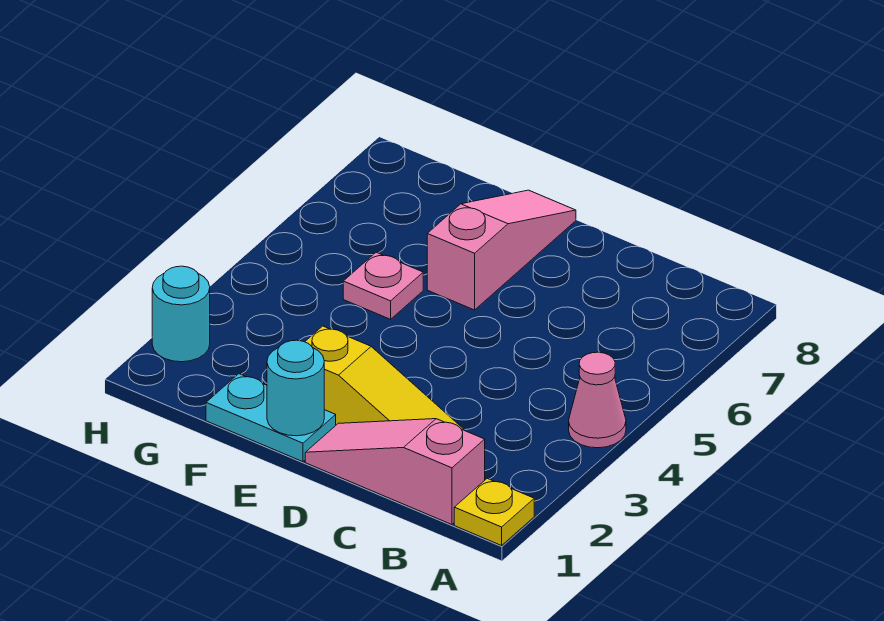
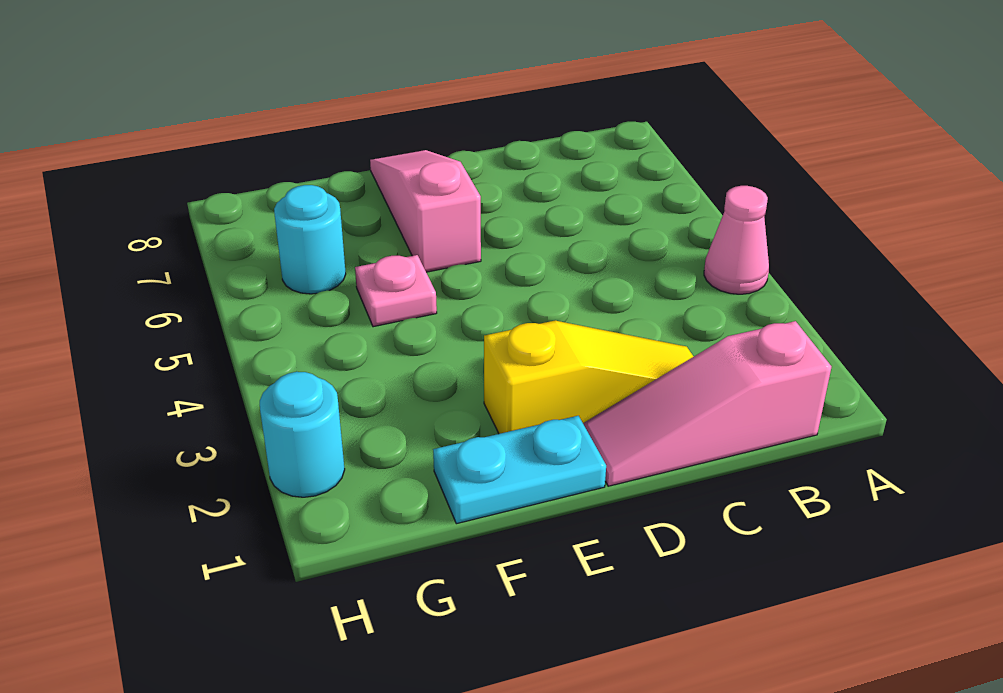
yellow plate A1 level 1 -> none
cyan round brick E1 level 2 -> cyan round brick G6 level 1

